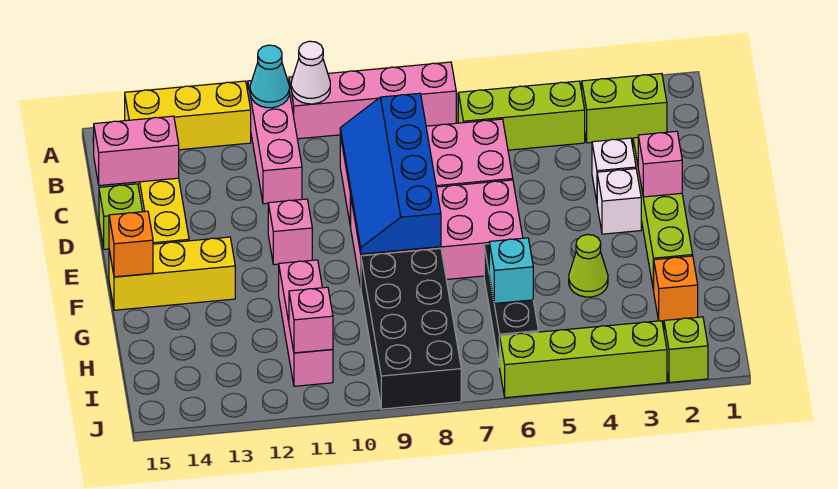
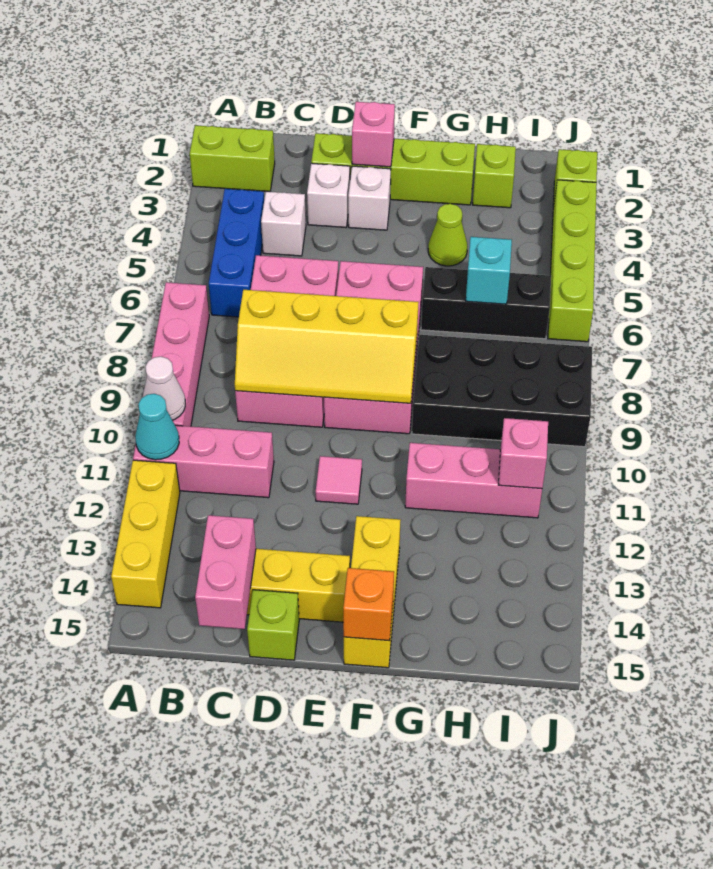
lime brick B2:B3 level 1 -> lime brick A2:B2 level 1
lime brick B4:B6 level 1 -> blue brick B4:B6 level 1
none -> white brick C4 level 1
blue slope C8:F9 level 2 top 8 -> yellow slope C8:F9 level 2 top 8
pink brick E11 level 1 -> pink tile E11 level 1
orange brick H2 level 1 -> lime brick H2 level 1

